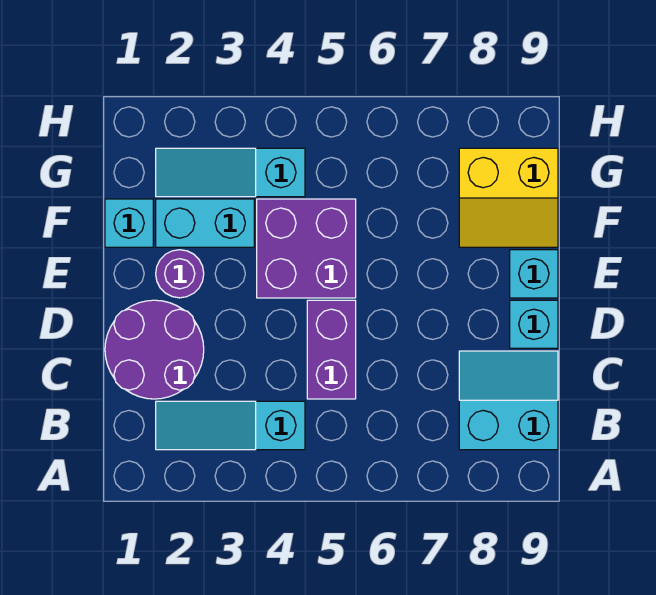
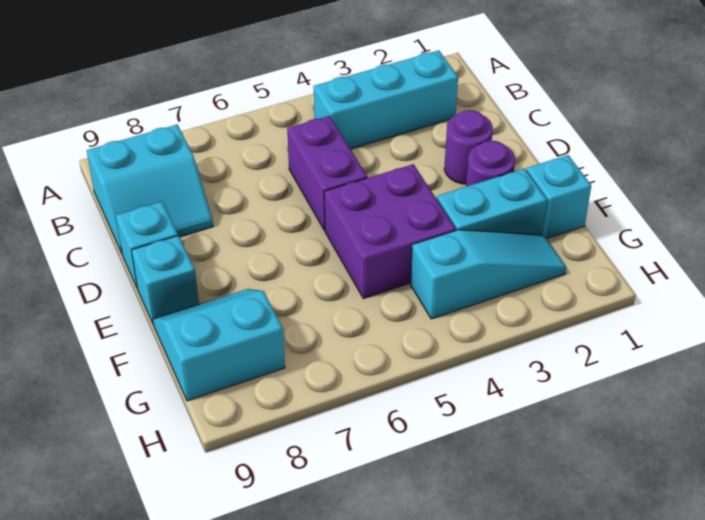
cyan slope B2:B4 level 1 top 4 -> cyan brick B2:B4 level 1
purple round brick C1:D2 level 1 -> purple round brick D2 level 1
yellow slope F8:G9 level 1 top G -> cyan slope F8:G9 level 1 top G

